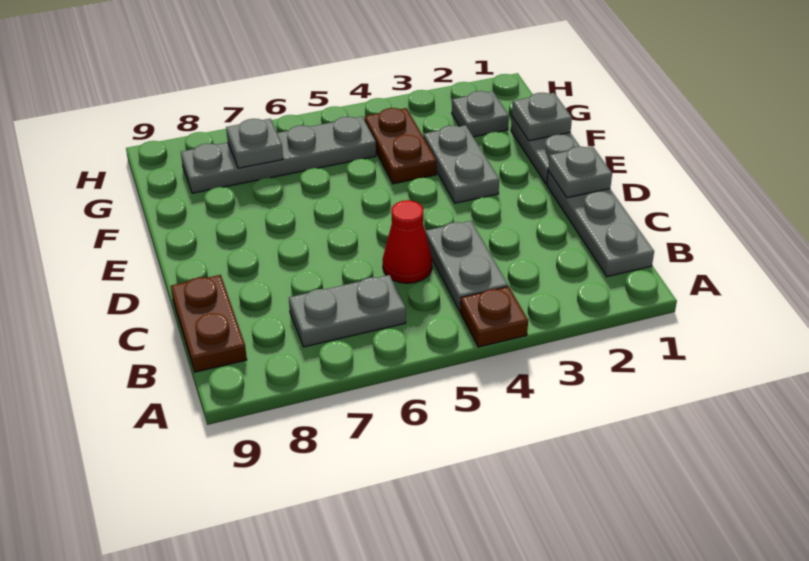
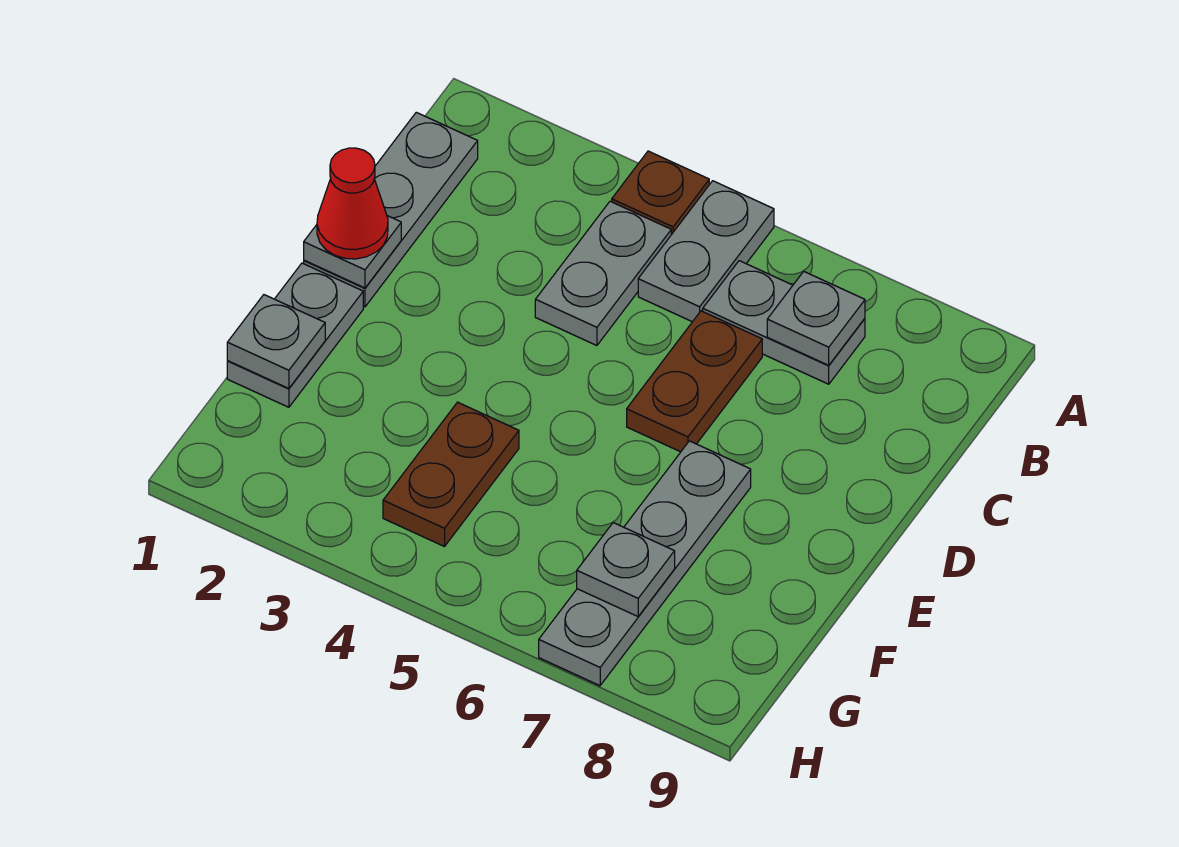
brown plate B9:C9 level 1 -> brown plate C6:D6 level 1
red cone C5 level 1 -> red cone D1 level 3
grey plate E3:F3 level 1 -> grey plate A5:B5 level 1
grey plate G2 level 1 -> grey plate B7 level 2
grey plate G5:G8 level 1 -> grey plate E7:H7 level 1

